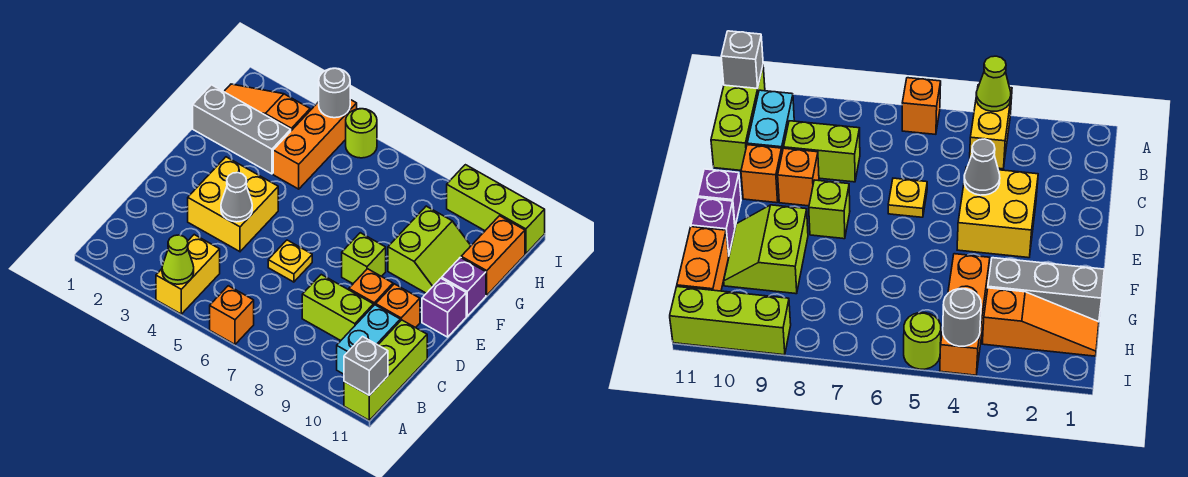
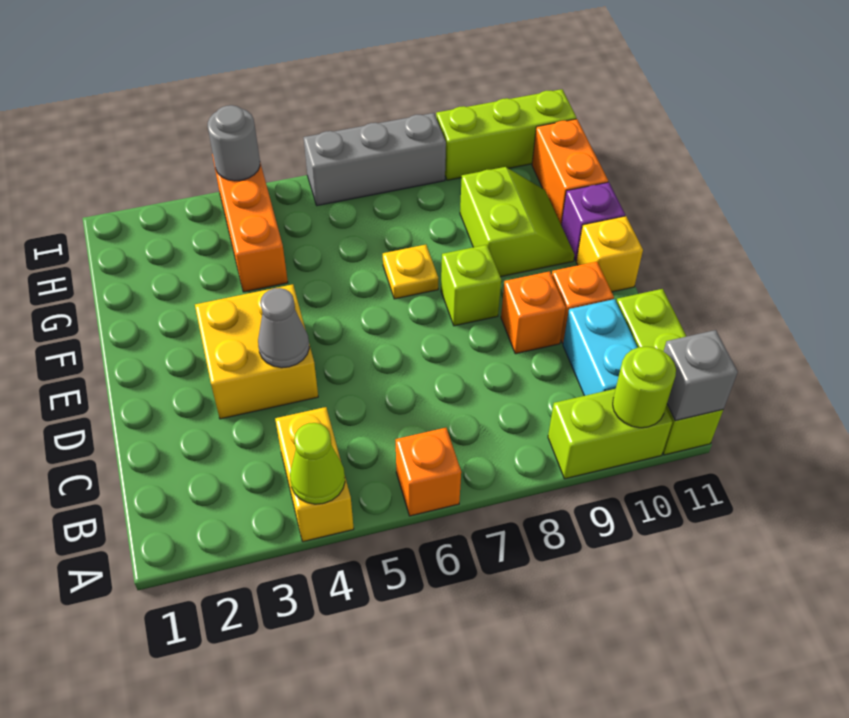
lime brick C8:C9 level 1 -> lime brick A9:A10 level 1
yellow plate D6 level 1 -> yellow plate F7 level 1
purple brick E11 level 1 -> yellow brick E11 level 1
grey brick G1:G3 level 1 -> grey brick I6:I8 level 1
orange slope H1:H3 level 1 top 3 -> none
lime round brick I5 level 1 -> lime round brick A10 level 2

